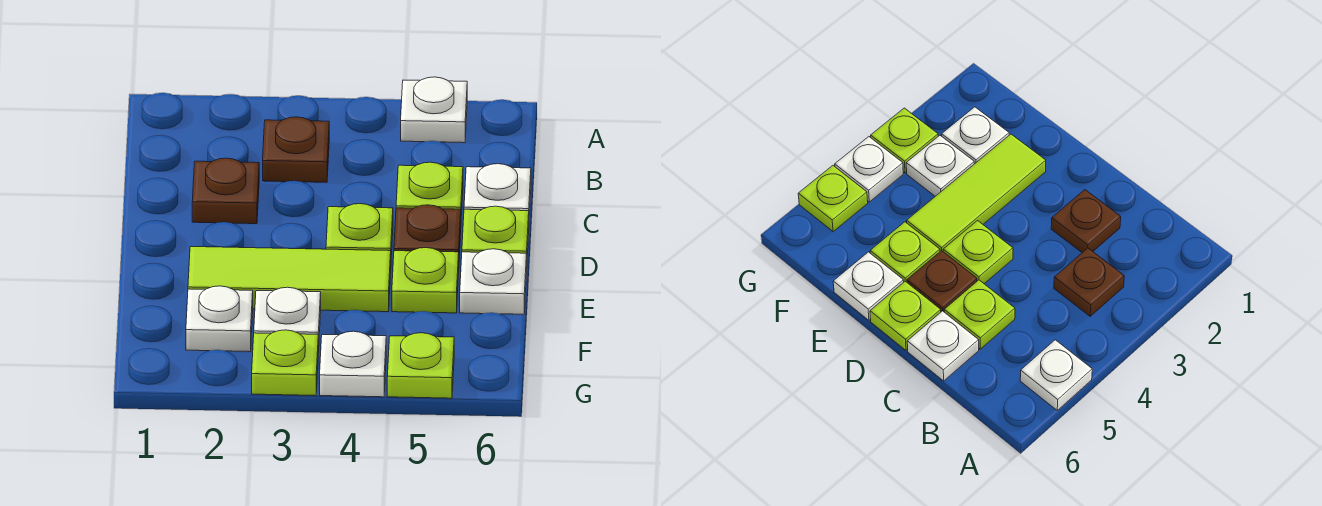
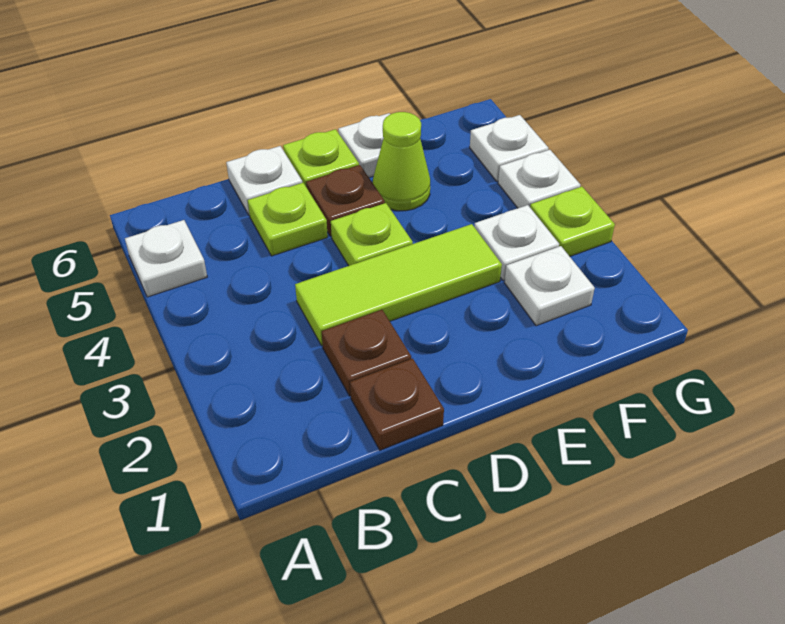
brown plate B3 level 1 -> brown plate C1 level 1
lime tile E2:E4 level 1 -> lime tile C3:E3 level 1
lime plate E5 level 1 -> lime cone E5 level 1
lime plate G5 level 1 -> white plate G5 level 1

